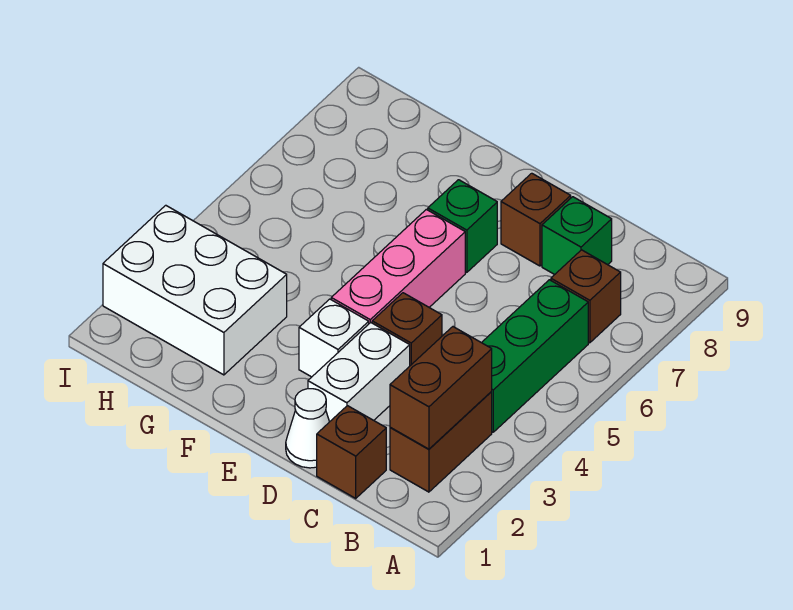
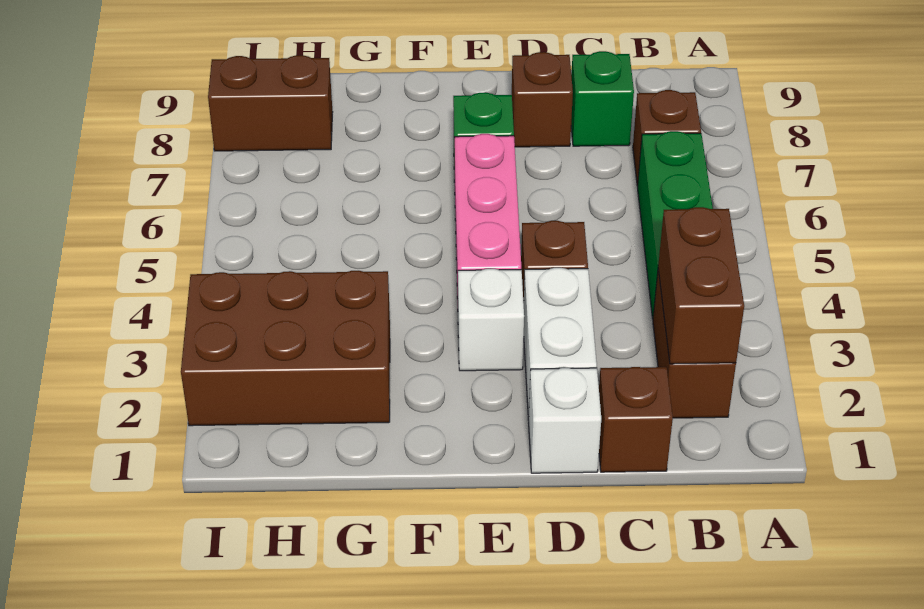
white cone D1 level 1 -> white brick D1 level 1
white brick G2:I3 level 1 -> brown brick G2:I3 level 1
none -> brown brick H8:I8 level 1

